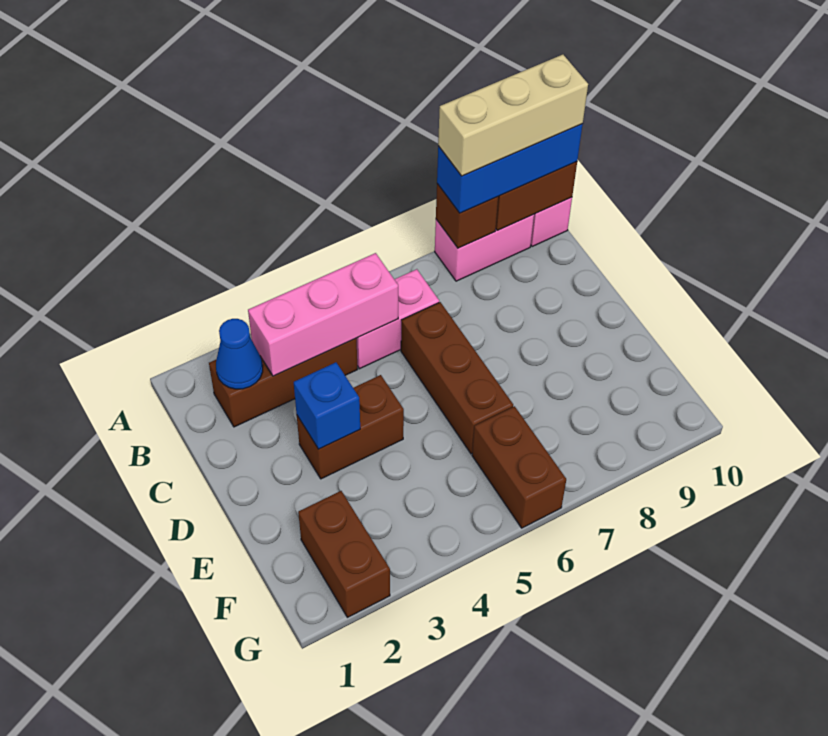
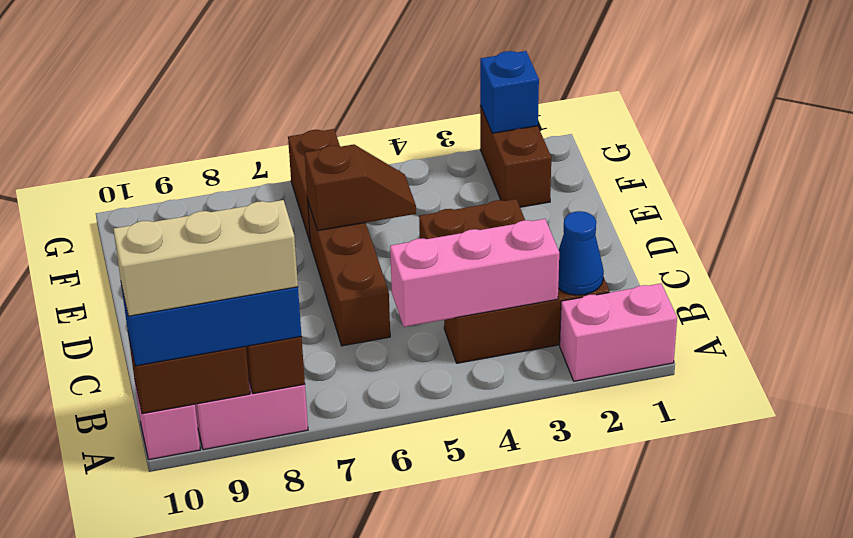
pink brick B5:B6 level 1 -> pink brick A1:A2 level 1
blue brick D3 level 2 -> blue brick G2 level 2
none -> brown slope E5:E6 level 2 top 6

